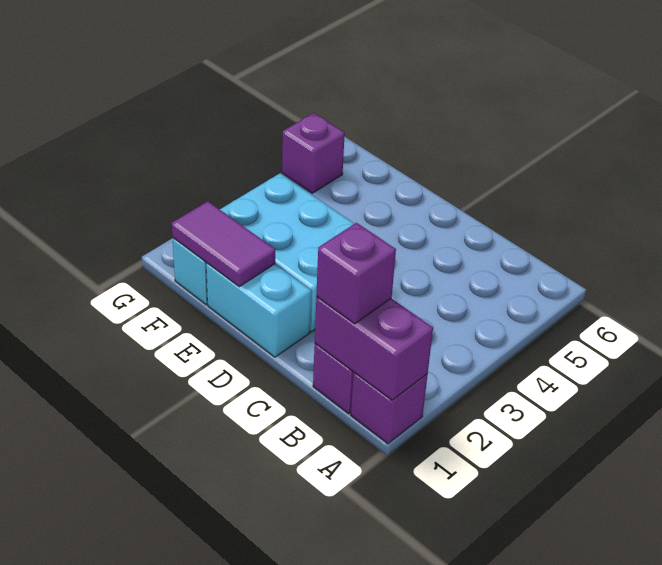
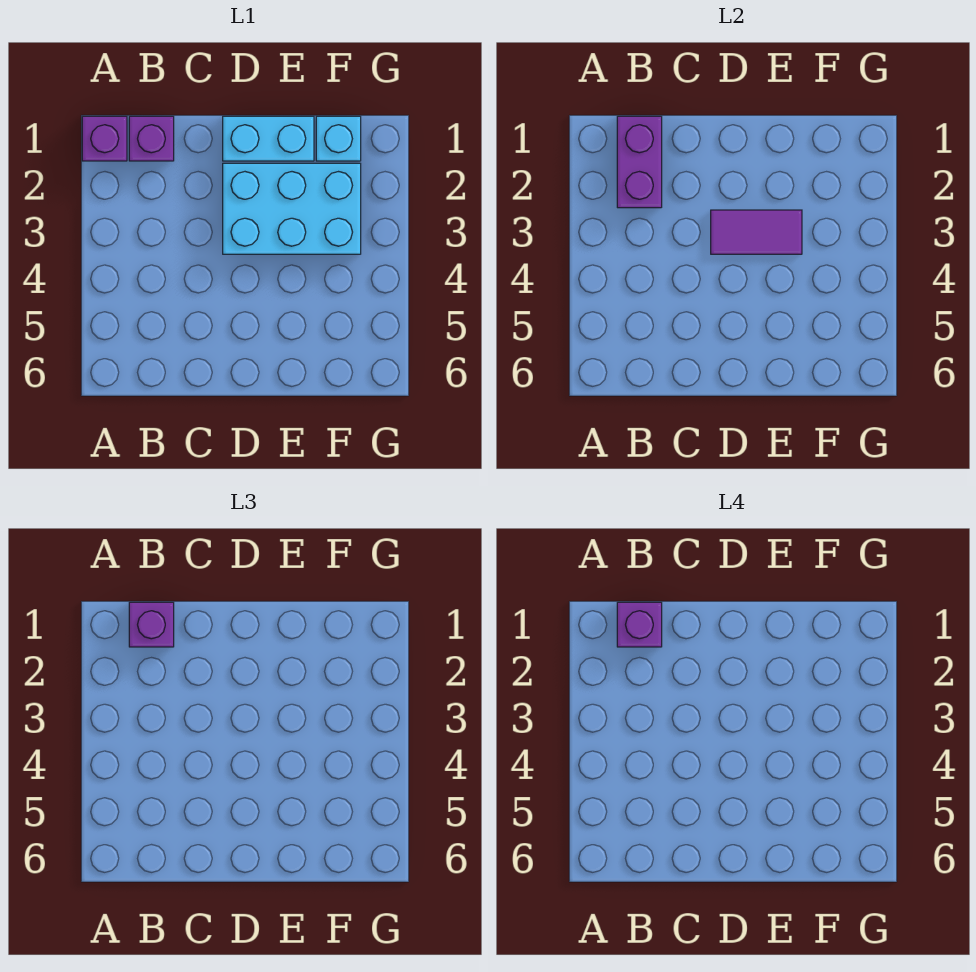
purple brick A1:B1 level 2 -> purple brick B1:B2 level 2
purple tile E1:F1 level 2 -> purple tile D3:E3 level 2
purple brick G5 level 1 -> purple brick B1 level 4

